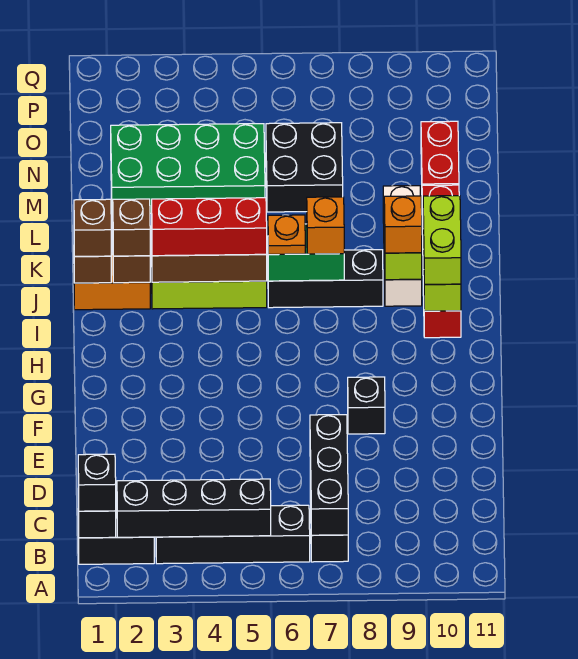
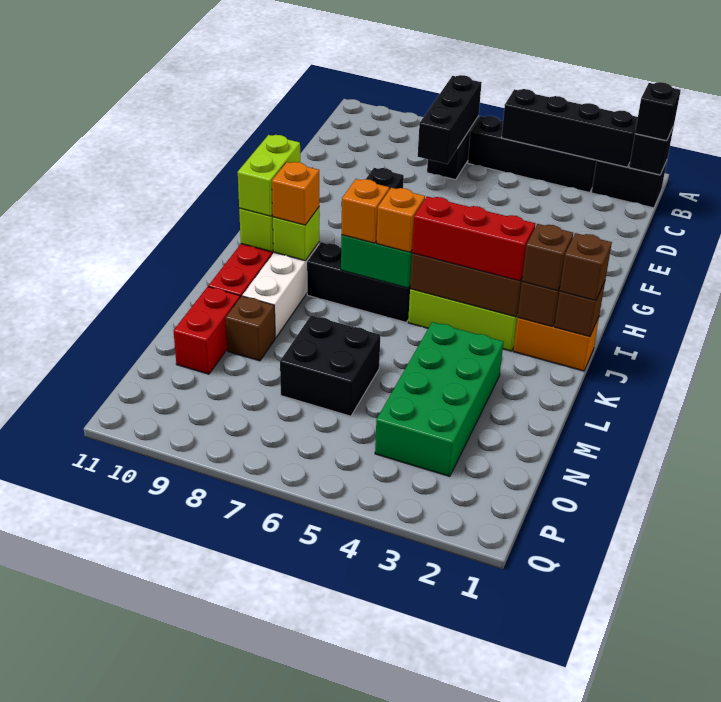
orange plate J6 level 3 -> orange brick J6 level 3
green brick M2:N5 level 1 -> green brick L3:O4 level 1
none -> brown brick M9 level 1

